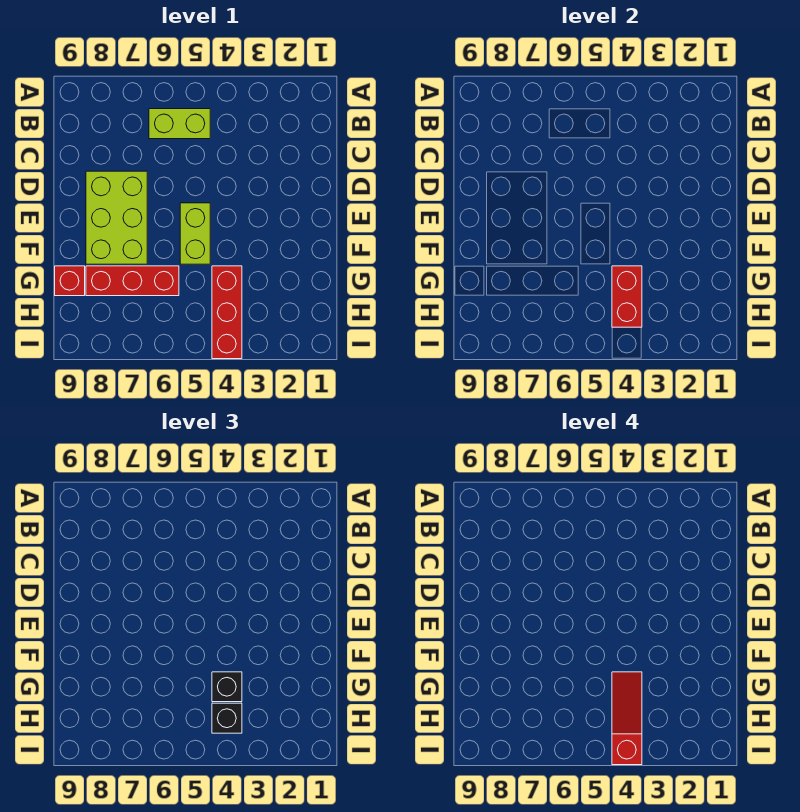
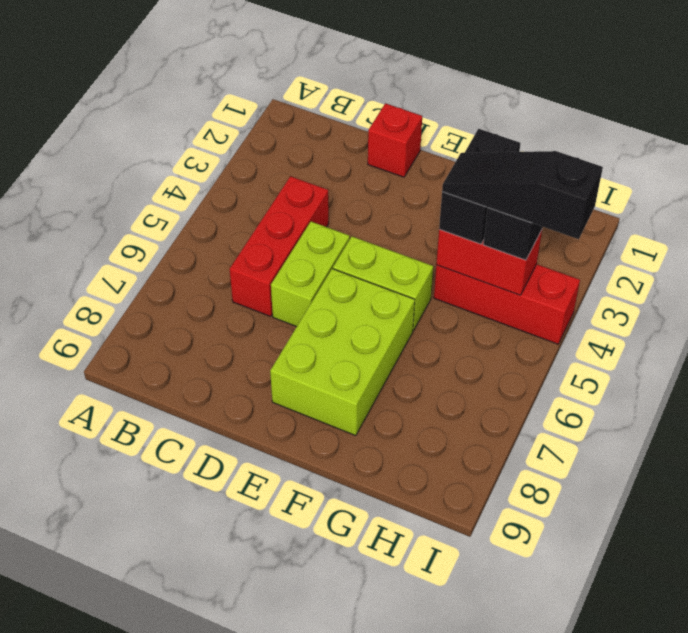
lime brick B5:B6 level 1 -> lime brick D5:D6 level 1
lime brick D7:F8 level 1 -> lime brick E6:F8 level 1
black brick G4 level 3 -> black brick G3:G4 level 3
red slope G4:I4 level 4 top I -> black slope G4:I4 level 4 top I
red brick G6:G8 level 1 -> red brick C4:C6 level 1
red brick G9 level 1 -> red brick D1 level 1

